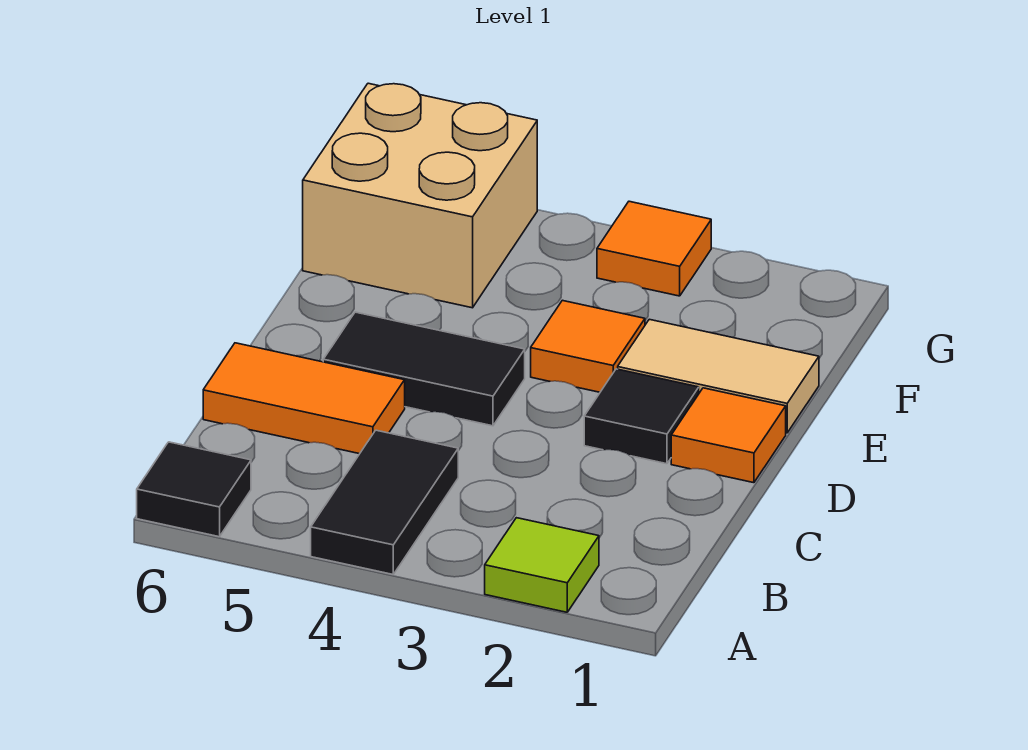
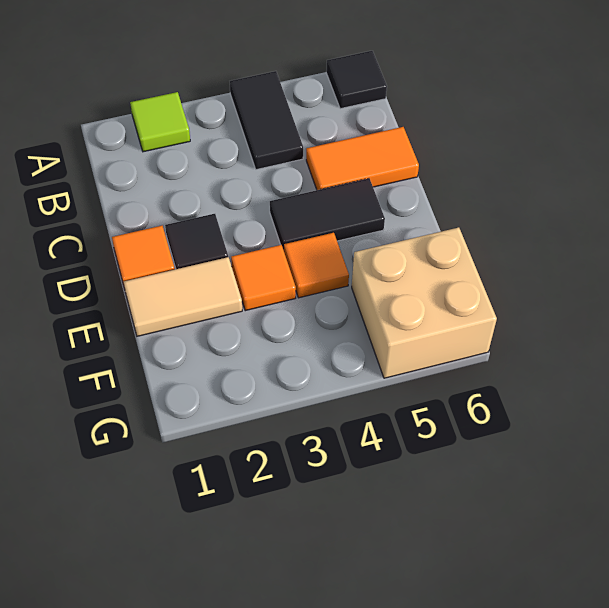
orange tile G3 level 1 -> orange tile E4 level 1

